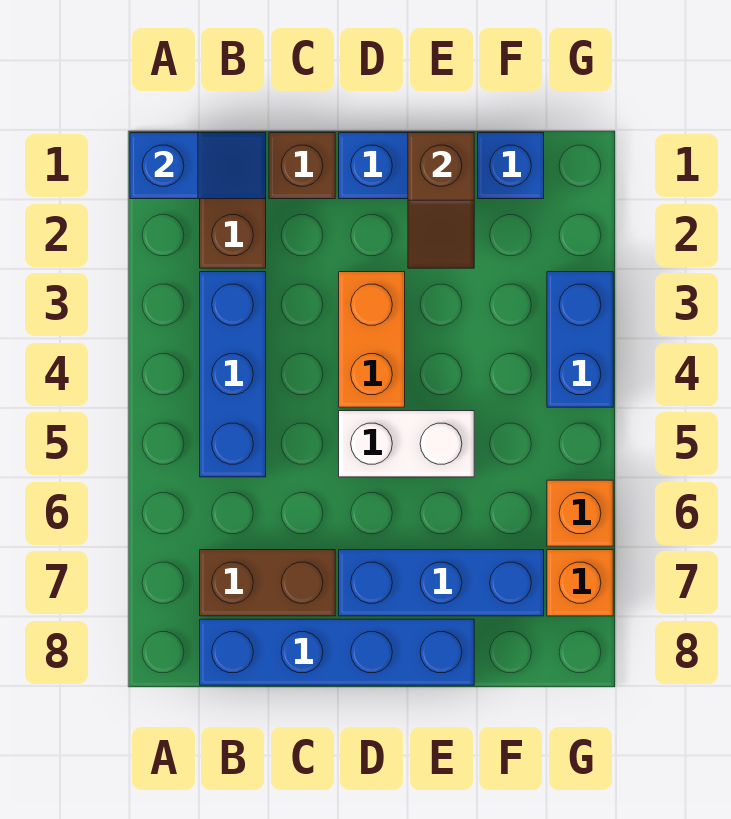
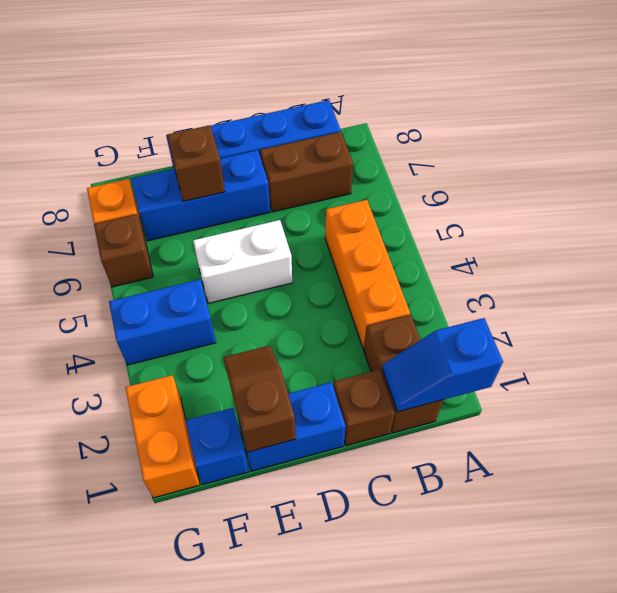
blue brick B3:B5 level 1 -> orange brick B3:B5 level 1
orange brick D3:D4 level 1 -> orange brick G1:G2 level 1
none -> brown brick E7 level 2
blue brick G3:G4 level 1 -> blue brick F4:G4 level 1
orange brick G6 level 1 -> brown brick G6 level 1

